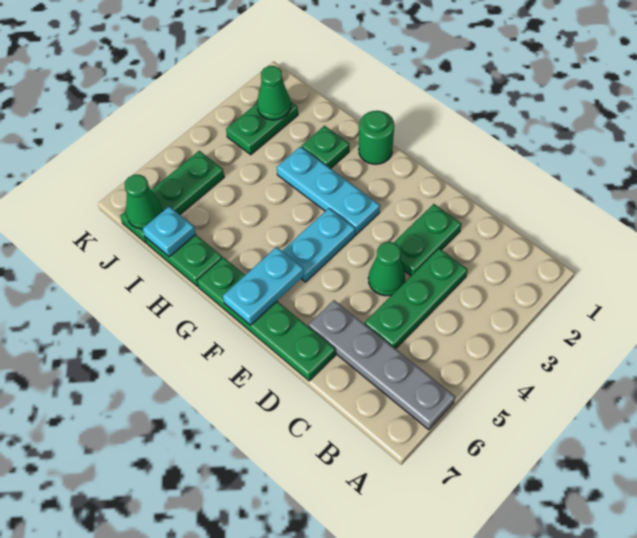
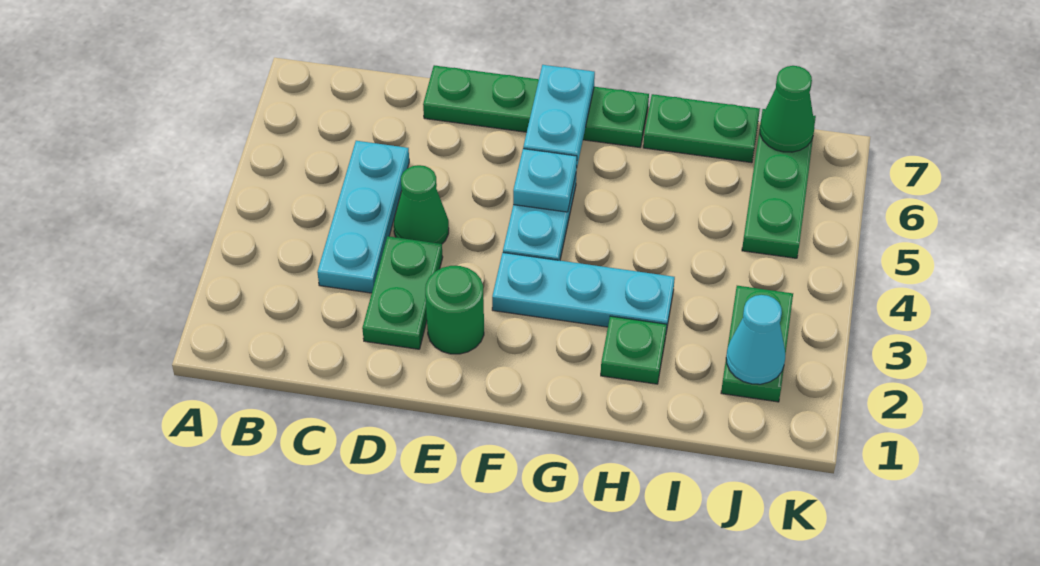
grey plate A6:D6 level 1 -> none
green plate C3:C5 level 1 -> cyan plate C3:C5 level 1
green round brick G1 level 1 -> green round brick E2 level 1
cyan plate I7 level 2 -> cyan plate F5 level 2
green cone J2 level 2 -> cyan cone J2 level 2

